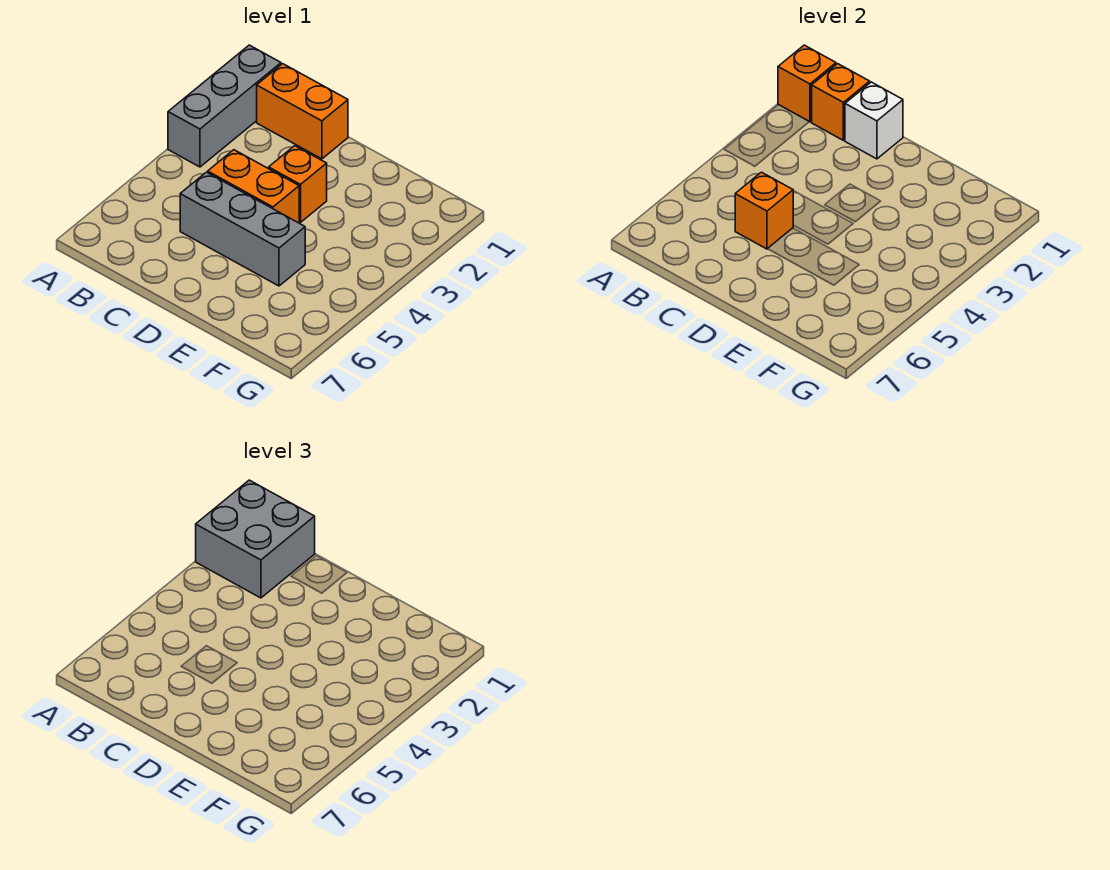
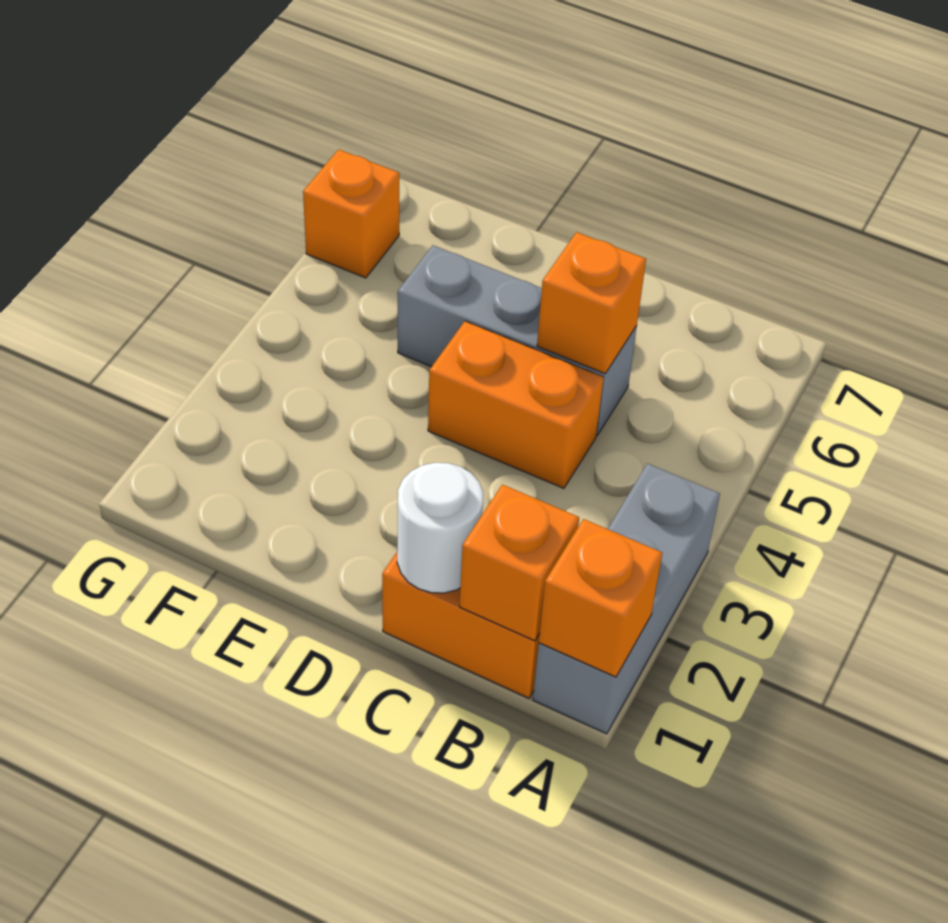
grey brick A1:B2 level 3 -> none
white brick C1 level 2 -> white round brick C1 level 2
orange brick D3 level 1 -> orange brick G6 level 1

